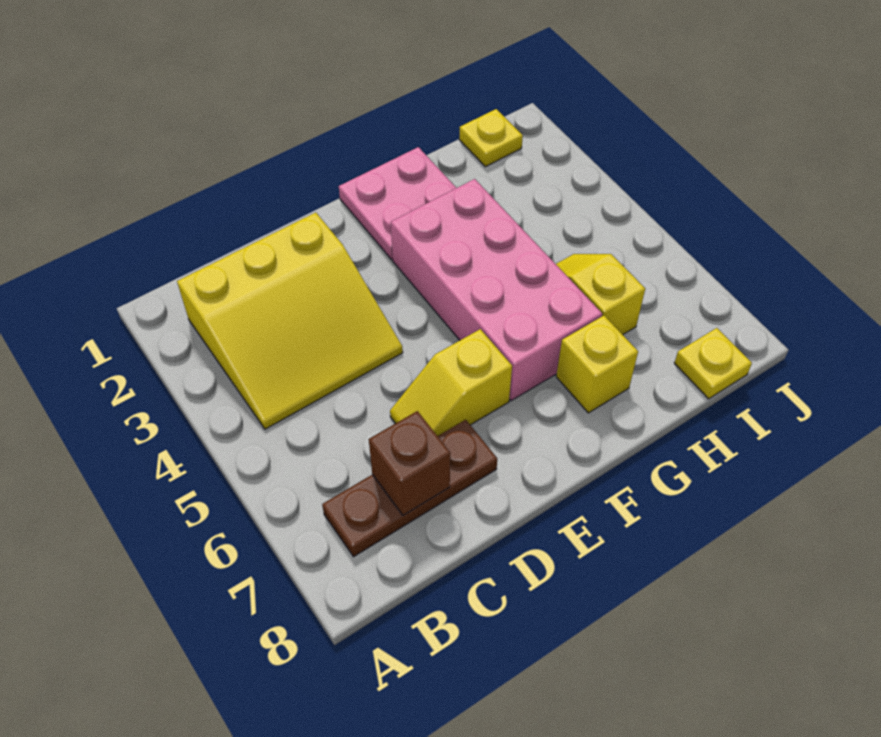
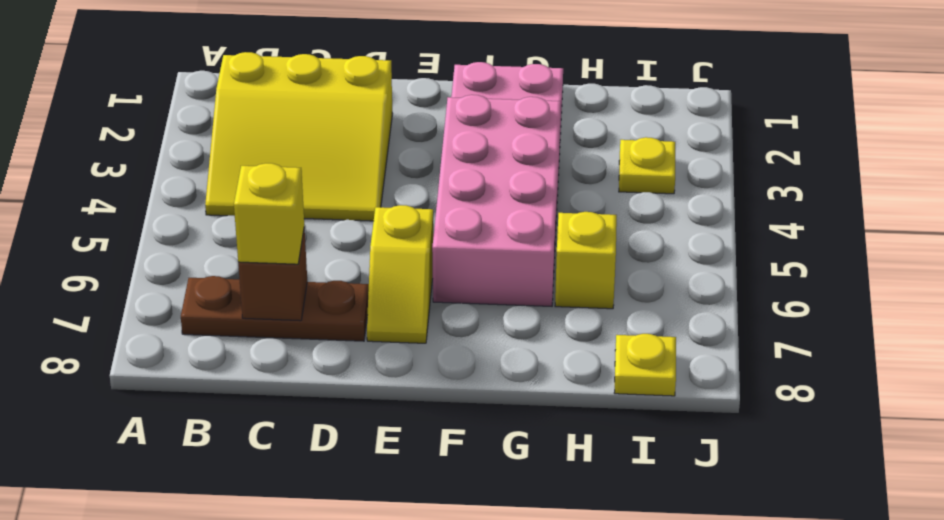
yellow slope D6:E6 level 1 top E -> yellow slope E6:E7 level 1 top 6
yellow brick G7 level 1 -> yellow brick C7 level 3
yellow plate I1 level 1 -> yellow plate I3 level 1

